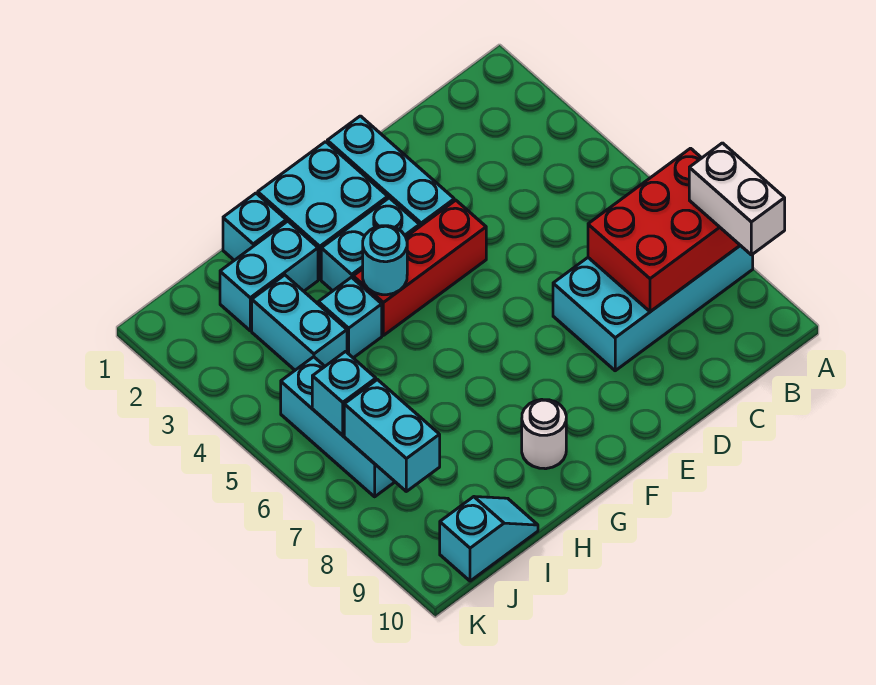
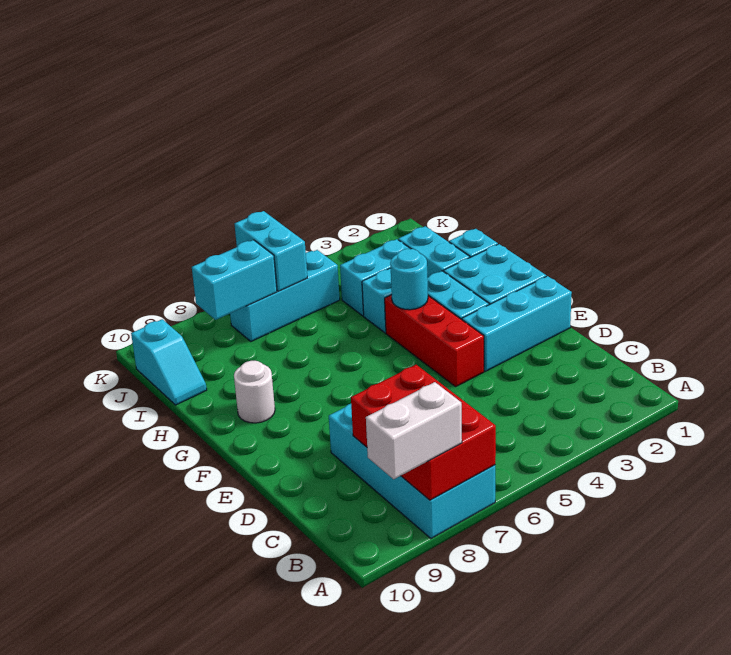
cyan brick J6 level 2 -> cyan brick J6:K6 level 2

